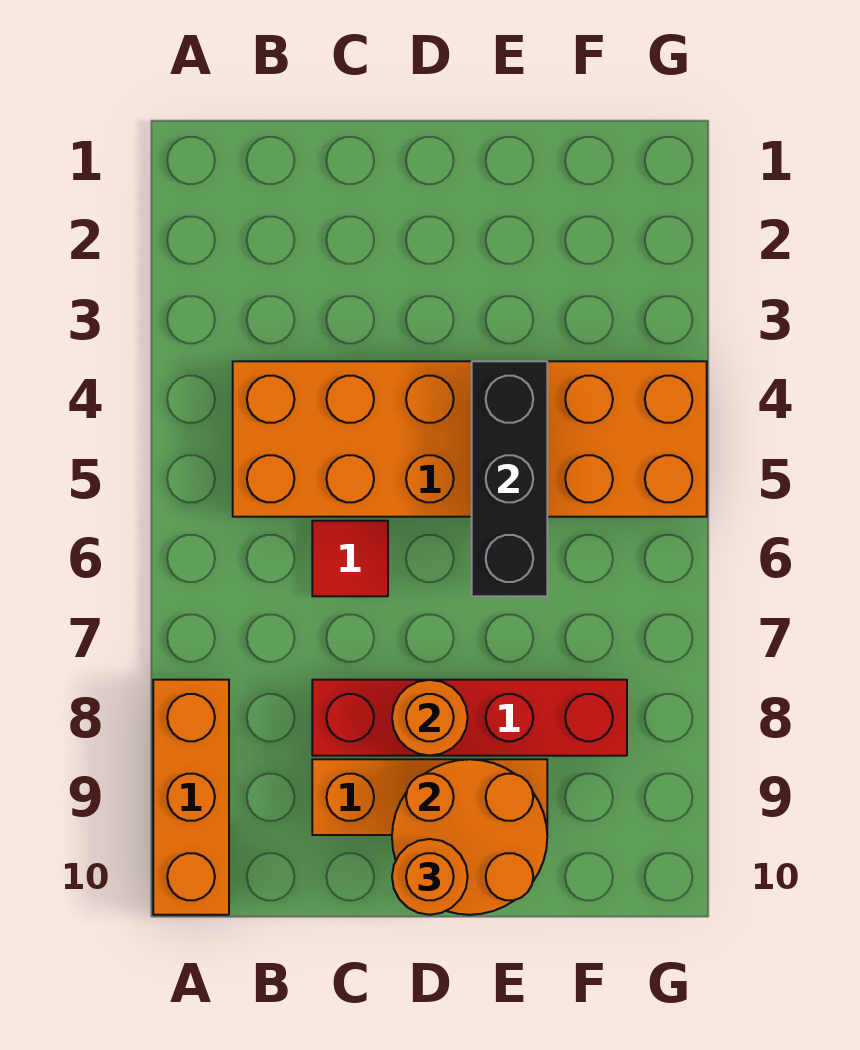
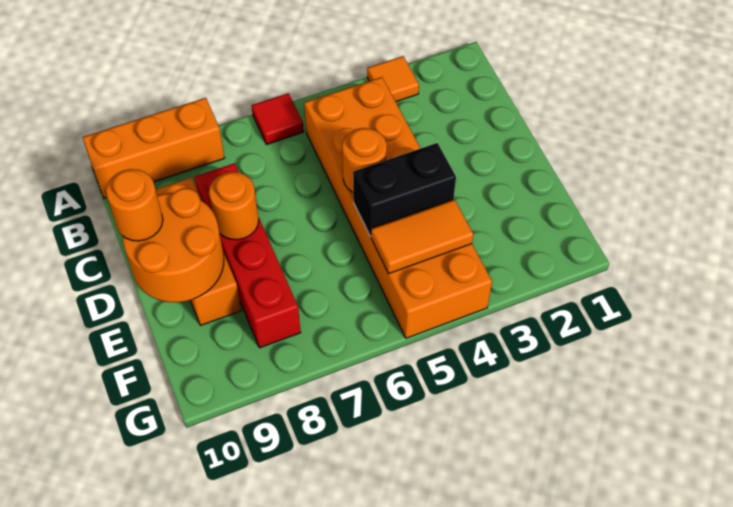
none -> orange tile A3 level 1
red tile C6 level 1 -> red tile A6 level 1
none -> orange round brick D5 level 2
black brick E4:E6 level 2 -> black brick E4:E5 level 2
none -> orange tile F4:F5 level 2

